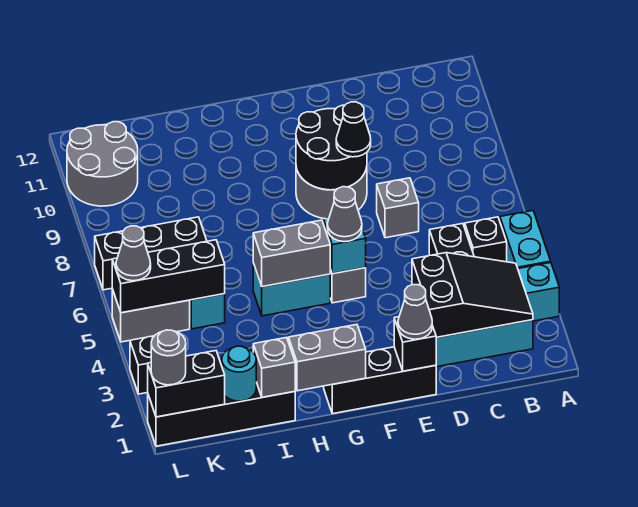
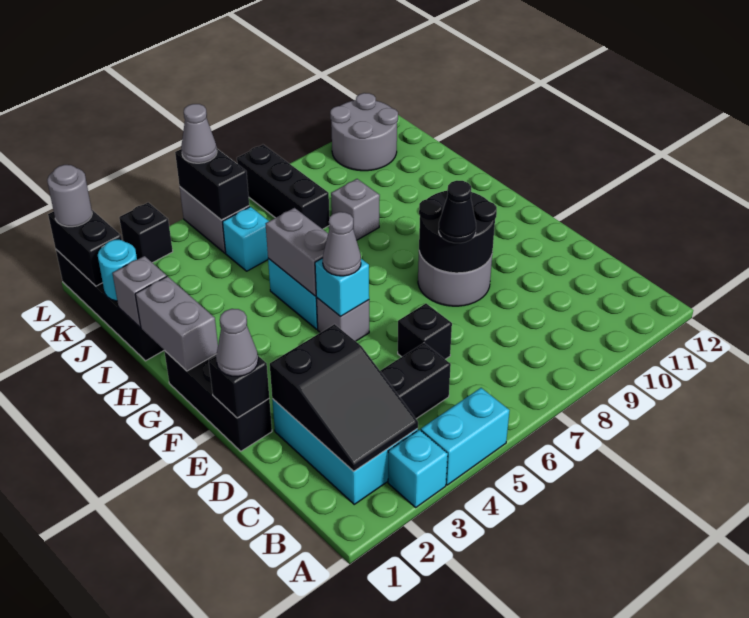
black brick B5 level 1 -> black brick D6 level 1
grey brick D7 level 1 -> grey brick I8 level 1
black brick J5:L5 level 2 -> black brick K5:L5 level 2

